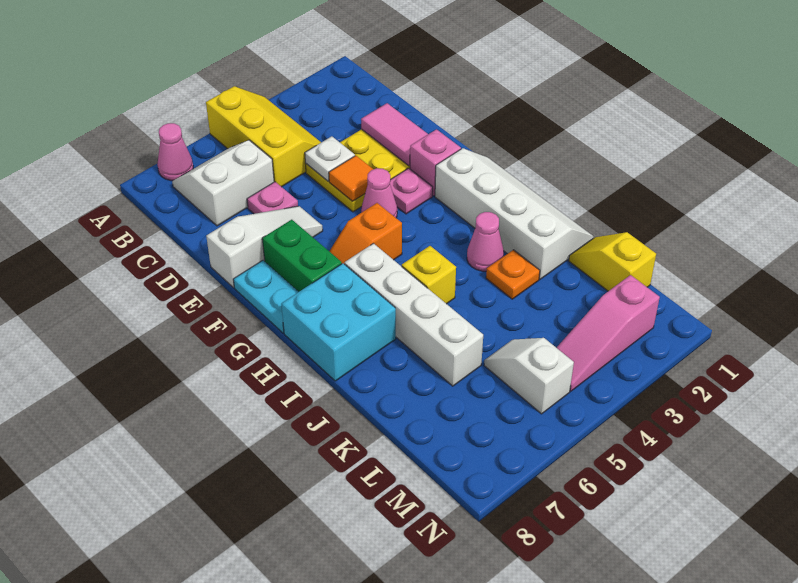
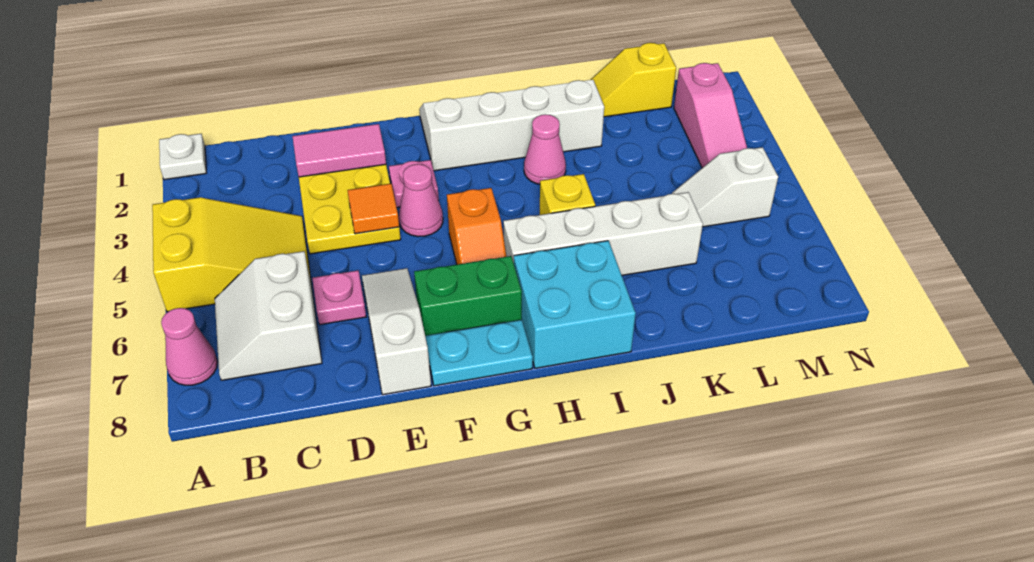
yellow slope A4:C5 level 1 top 5 -> yellow slope A4:C5 level 1 top A
white plate D4 level 2 -> white plate A1 level 1
pink brick F2 level 1 -> none
orange plate J3 level 1 -> none

